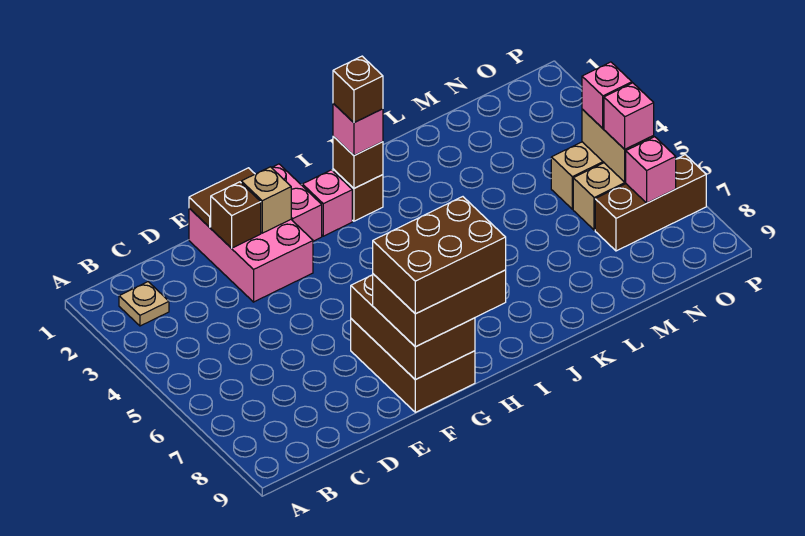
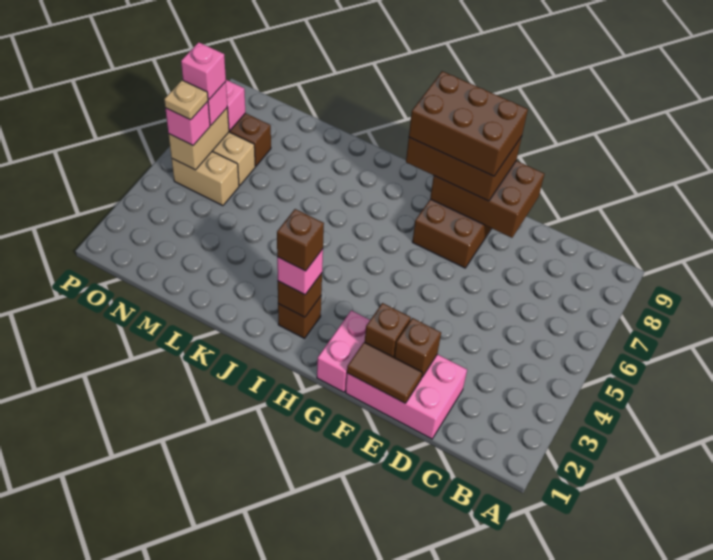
tan plate B2 level 1 -> tan plate O5 level 4
pink brick E1:F3 level 1 -> pink brick D1:F2 level 1
tan brick F2 level 2 -> brown brick F2 level 2
brown brick F7:G9 level 2 -> brown brick E8:G9 level 2
pink brick H2 level 1 -> pink brick O6 level 4

